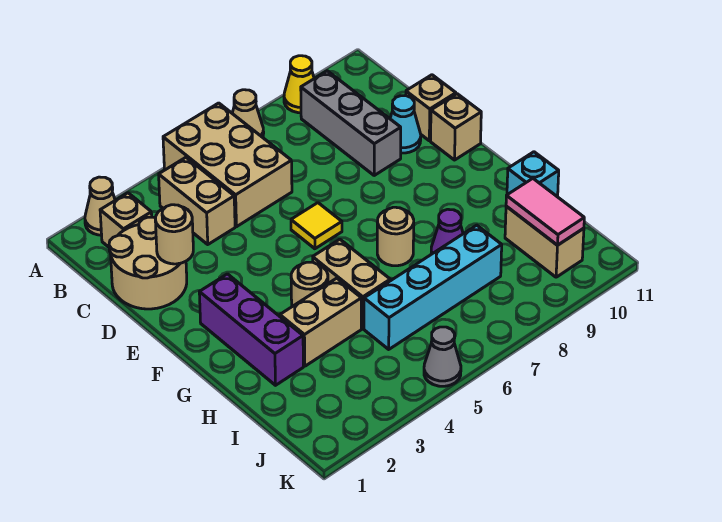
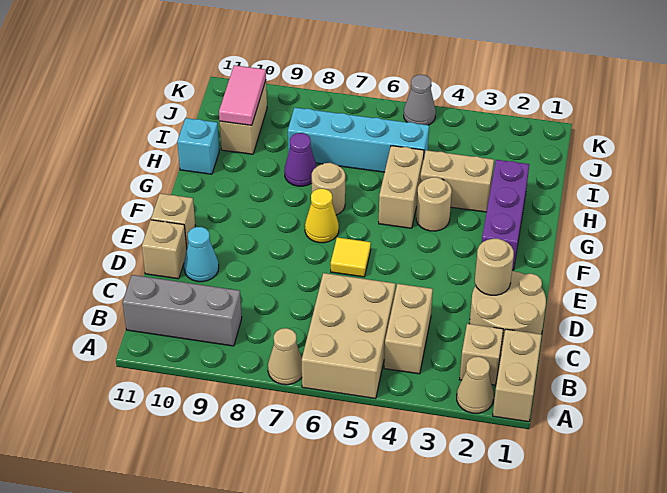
none -> tan brick A1:B1 level 1
yellow cone A9 level 1 -> yellow cone F7 level 1
grey brick B9:D9 level 1 -> grey brick B9:B11 level 1

